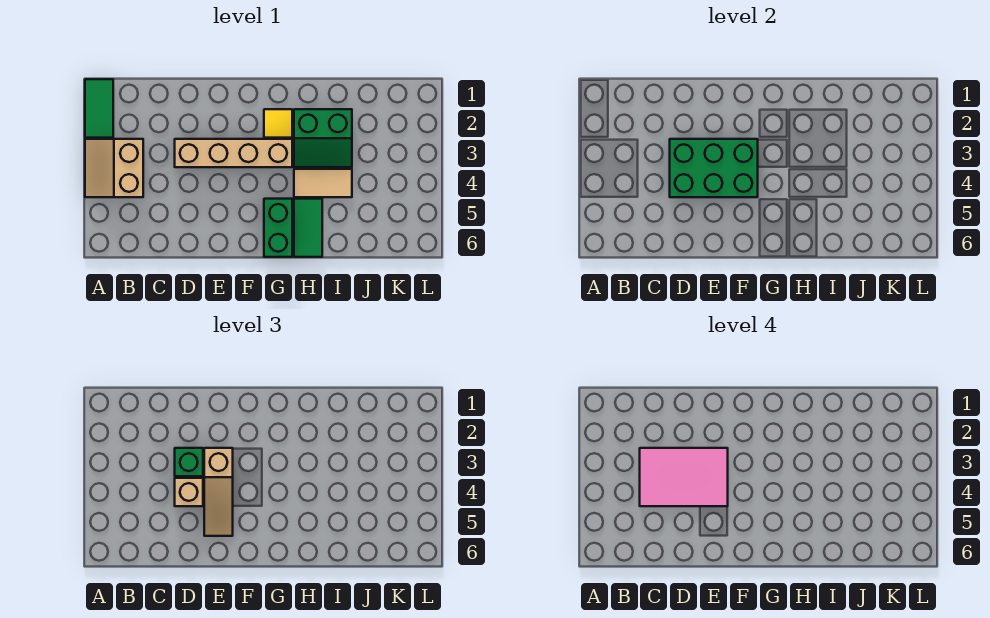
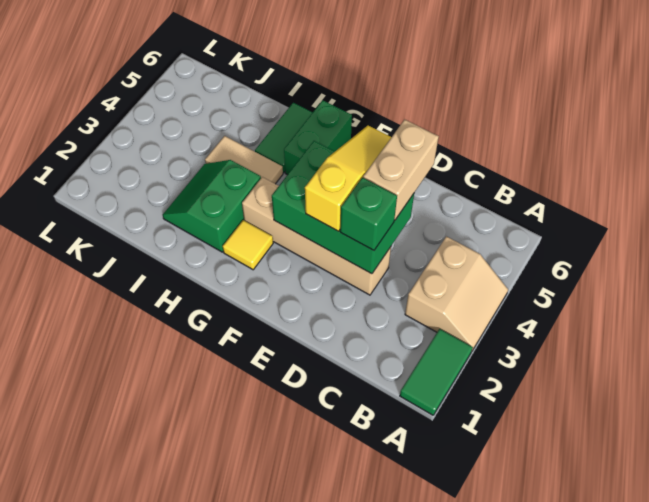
pink tile C3:E4 level 4 -> none
tan brick D4 level 3 -> tan brick D4:D5 level 3
tan slope E3:E5 level 3 top 3 -> yellow slope E3:E5 level 3 top 3
green slope H2:I3 level 1 top 2 -> green slope H2:I3 level 1 top H

